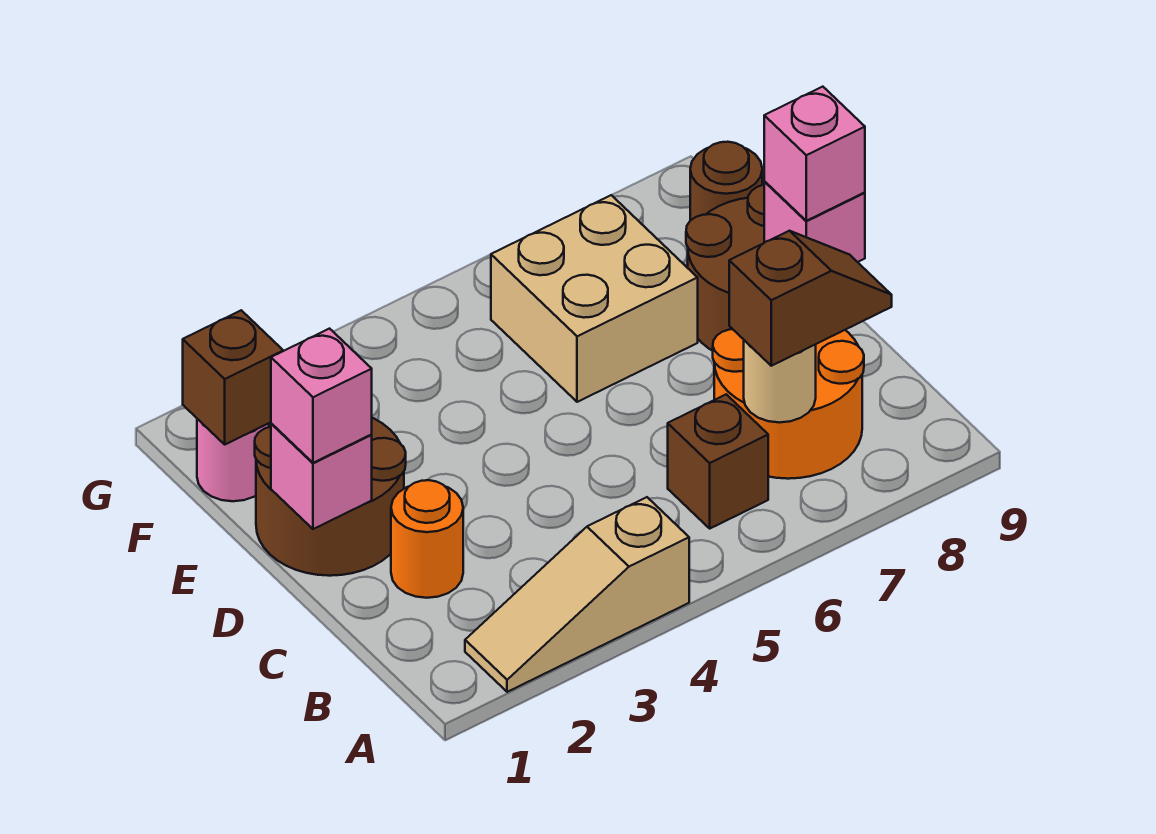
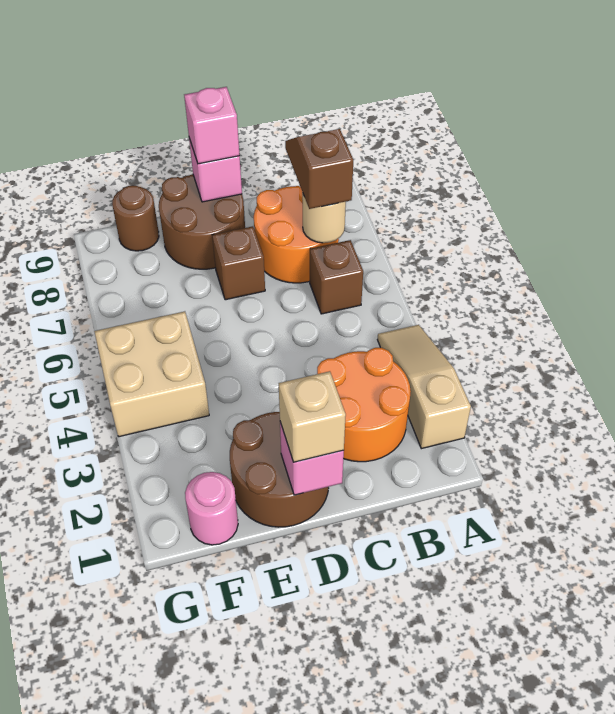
tan slope A2:A4 level 1 top 4 -> tan slope A2:A4 level 1 top 2
orange round brick C2 level 1 -> orange round brick B2:C3 level 1
pink brick D1 level 3 -> tan brick D1 level 3
tan brick E6:F7 level 1 -> tan brick F4:G5 level 1
brown brick F1 level 2 -> brown brick D7 level 1

